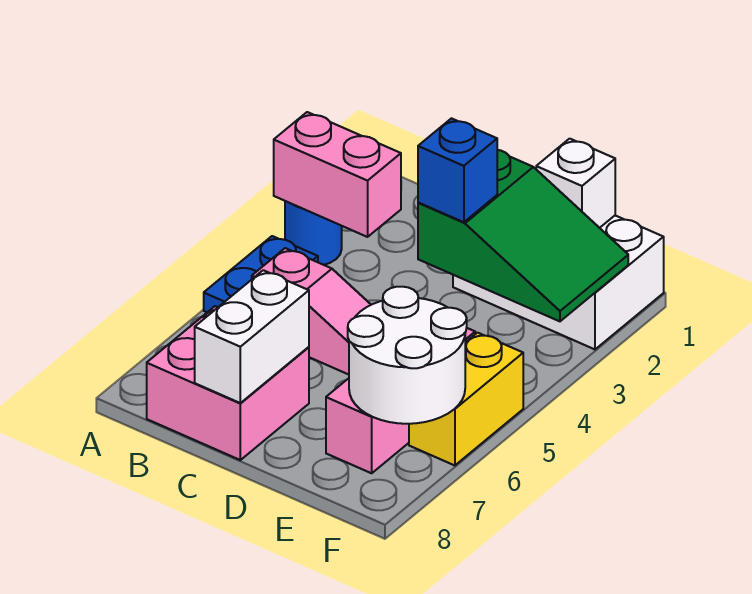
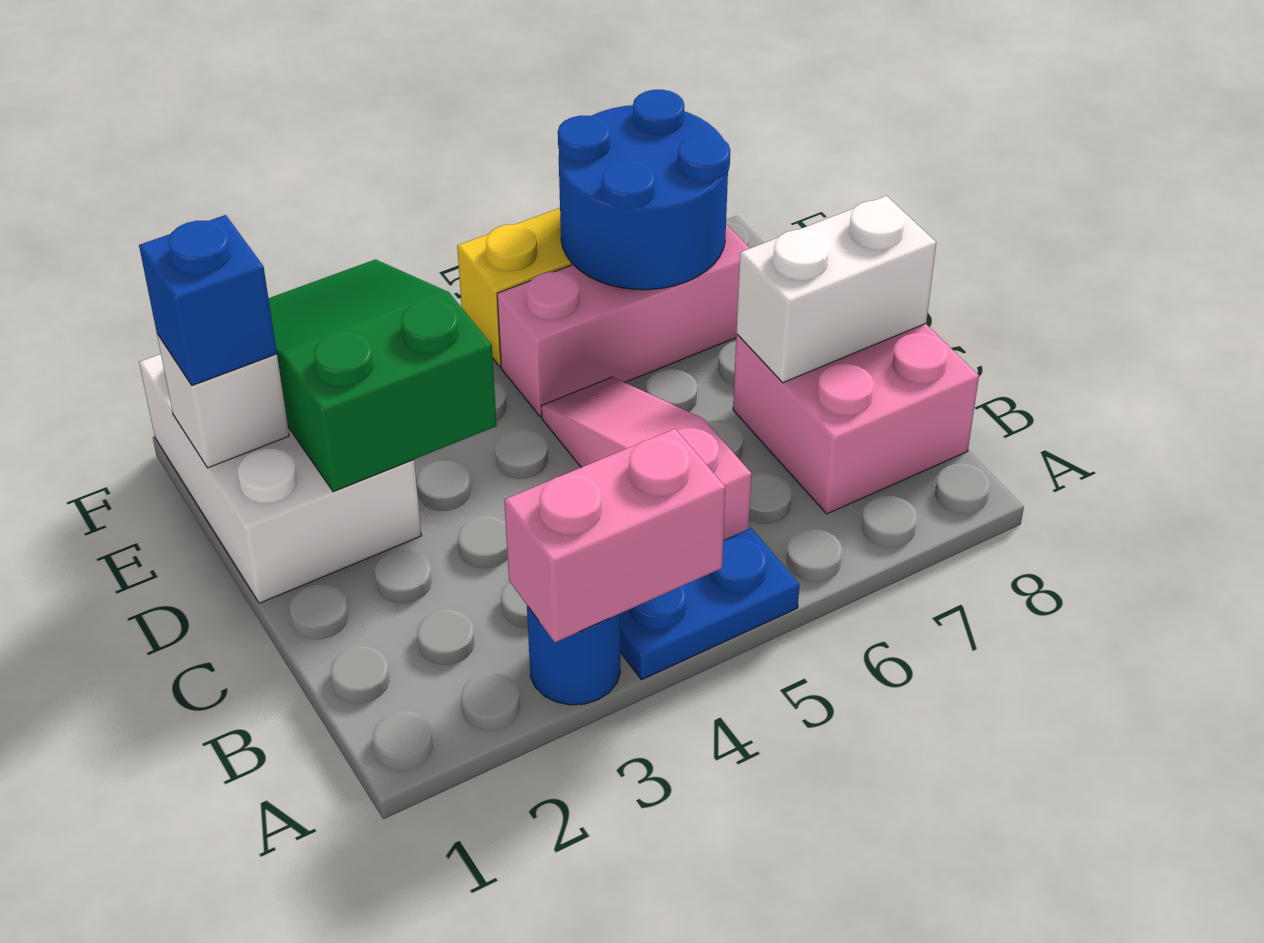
pink brick A3:B3 level 2 -> pink brick A3:A4 level 2
blue brick D3 level 3 -> blue brick E1 level 3
white round brick E6:F7 level 2 -> blue round brick E6:F7 level 2

